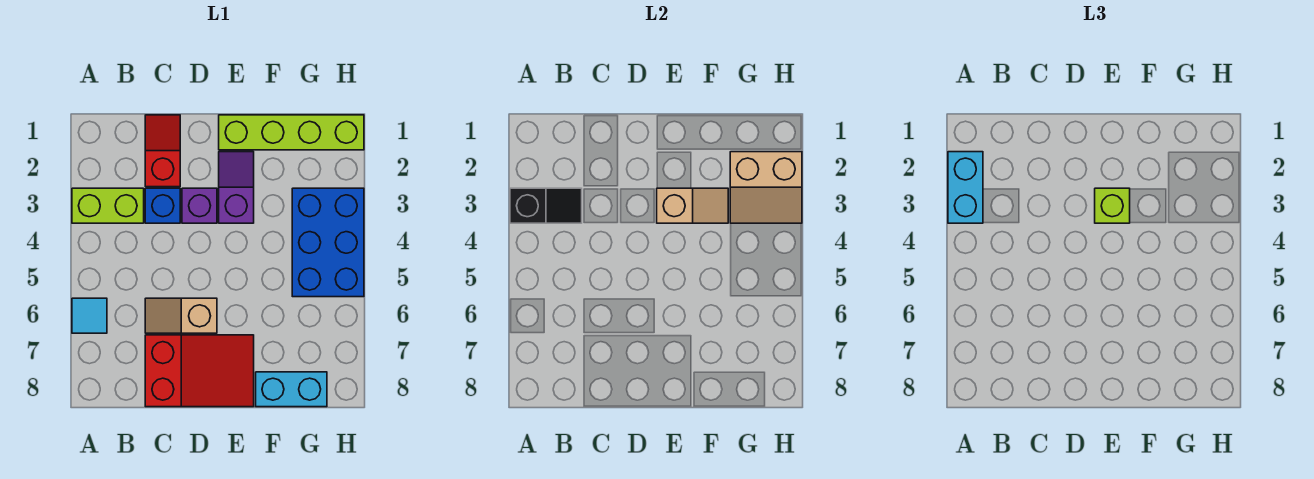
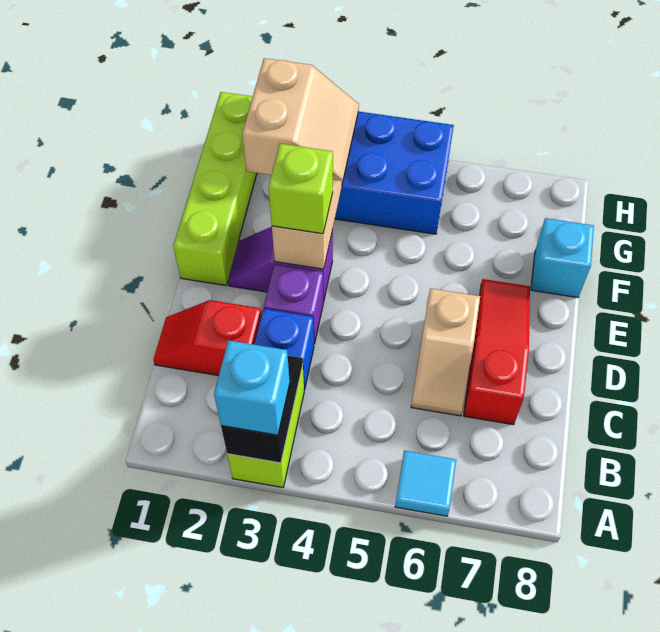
cyan brick A2:A3 level 3 -> cyan brick A3 level 3
red slope C7:E8 level 1 top C -> red slope C7:E7 level 1 top C
cyan brick F8:G8 level 1 -> cyan brick F8 level 1

